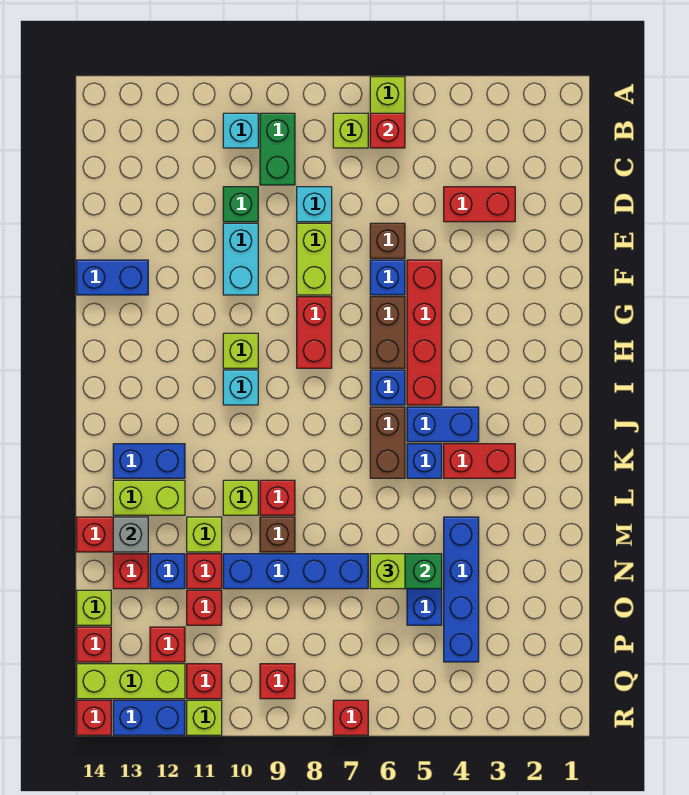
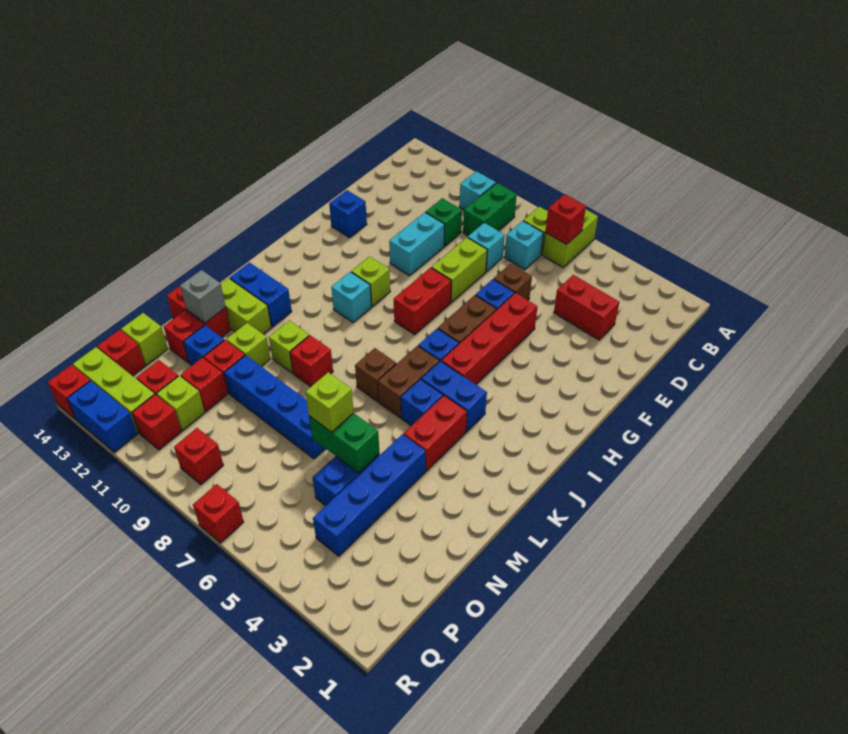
none -> cyan brick C7 level 1
blue brick F13:F14 level 1 -> blue brick F13 level 1
red brick K3:K4 level 1 -> red brick K4:L4 level 1
brown brick M9 level 1 -> brown brick K7 level 1
lime brick R11 level 1 -> lime brick P11 level 1

